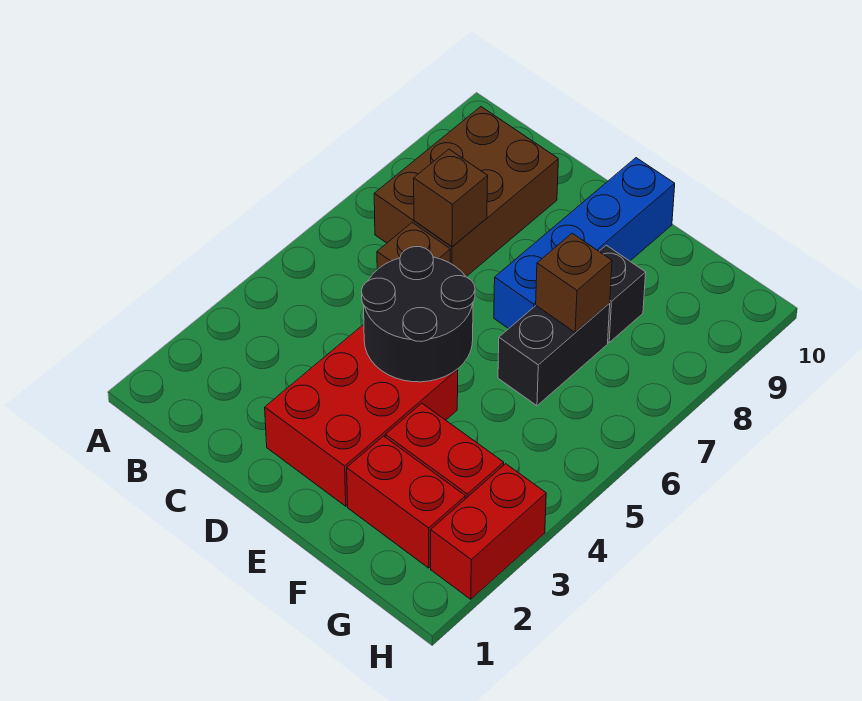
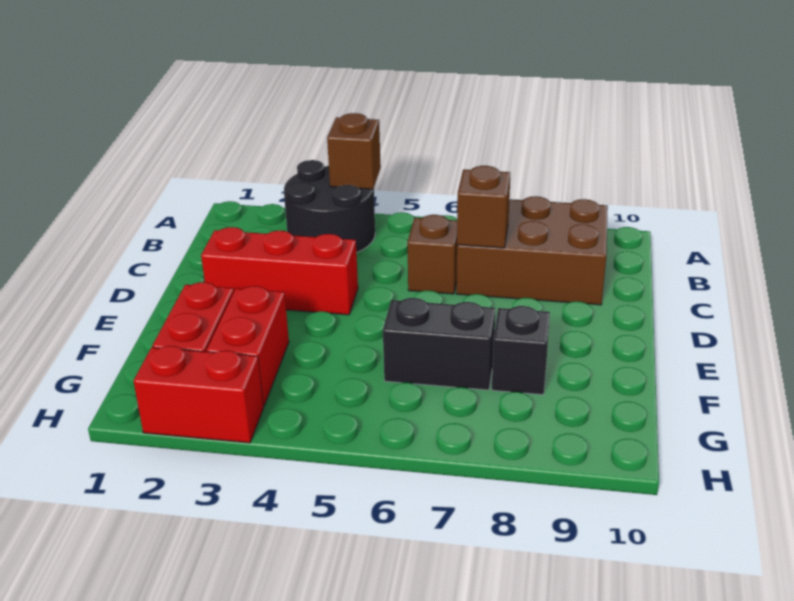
red brick D2:E4 level 1 -> red brick D2:D4 level 1
black round brick D4:E5 level 2 -> black round brick A3:B4 level 1
blue brick E7:E10 level 1 -> none
brown brick F7 level 2 -> brown brick A4 level 2

